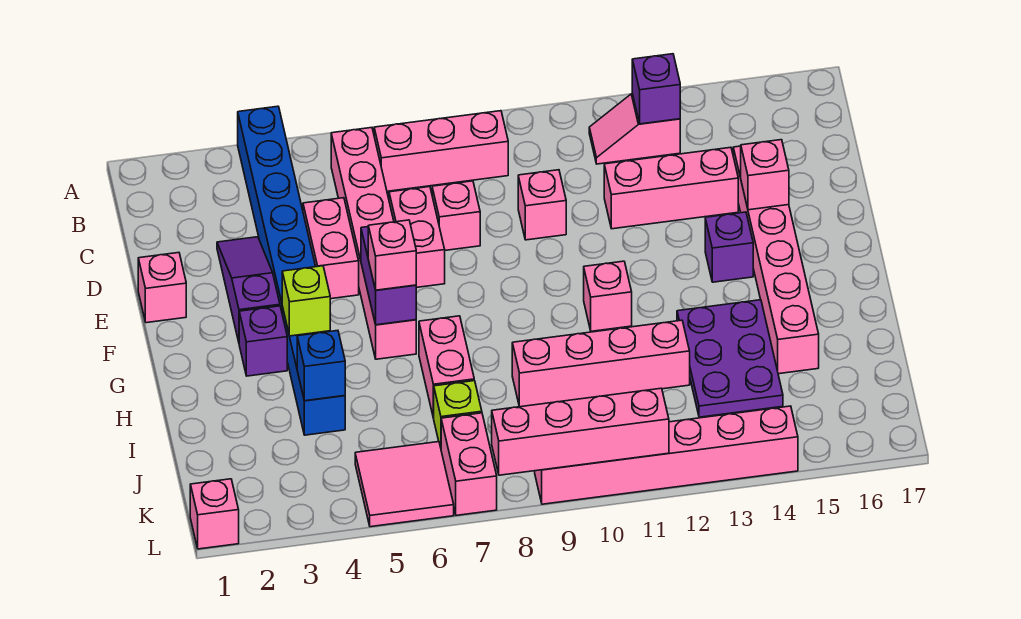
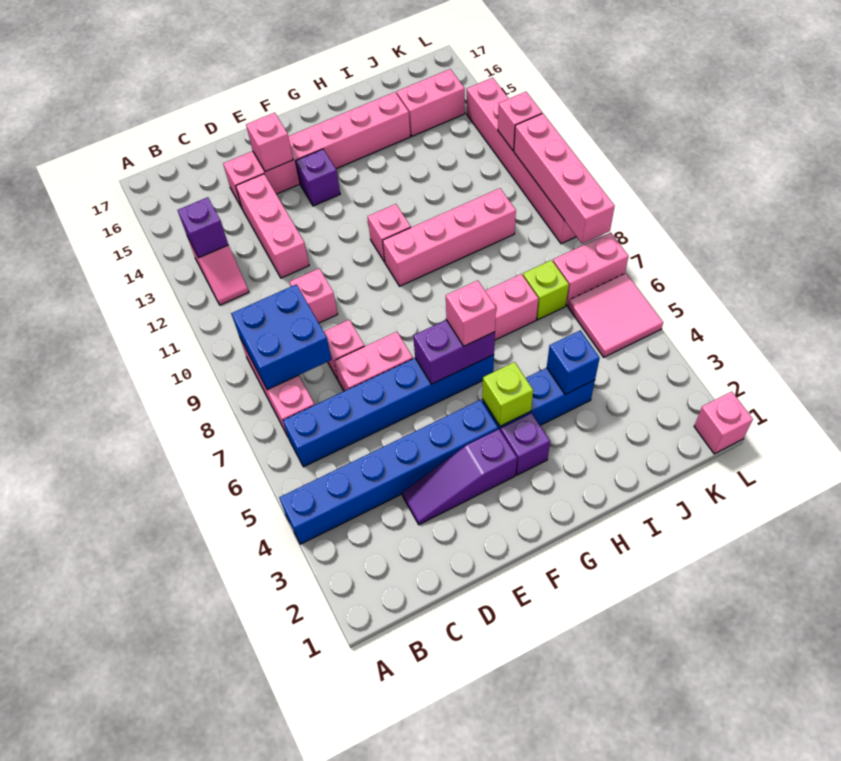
pink brick B6:G6 level 1 -> blue brick B6:G6 level 1
none -> blue brick B8:C9 level 2
pink brick D5:E5 level 1 -> pink brick J15:K15 level 1
pink brick E1 level 1 -> pink brick L12 level 2
purple plate H13:J14 level 1 -> none
pink brick I9:I12 level 1 -> pink brick G10:J10 level 1

